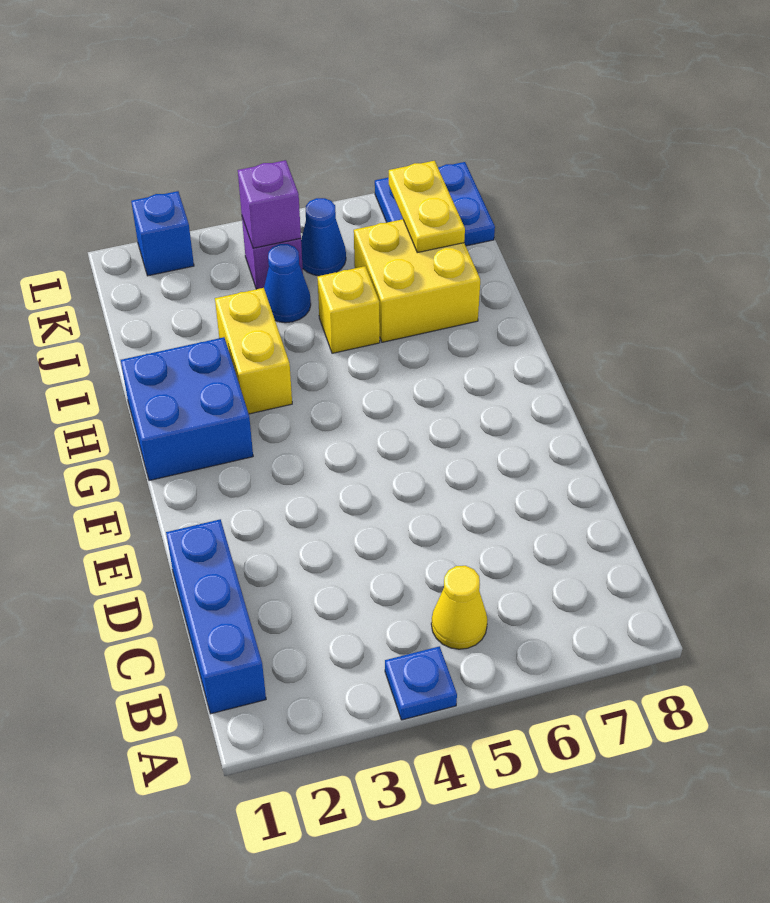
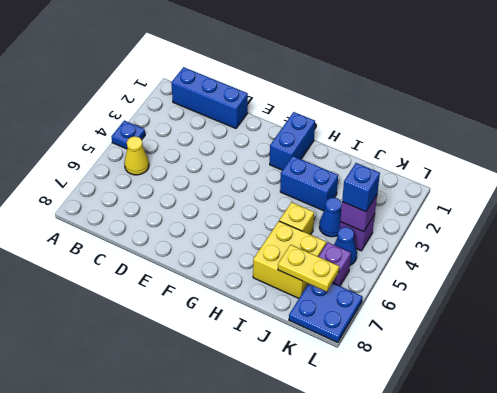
blue brick G1:H2 level 1 -> blue brick G1:G2 level 1
yellow brick H3:I3 level 1 -> blue brick H3:I3 level 1
none -> purple brick K6 level 1
blue brick L2 level 1 -> blue brick K4 level 3

